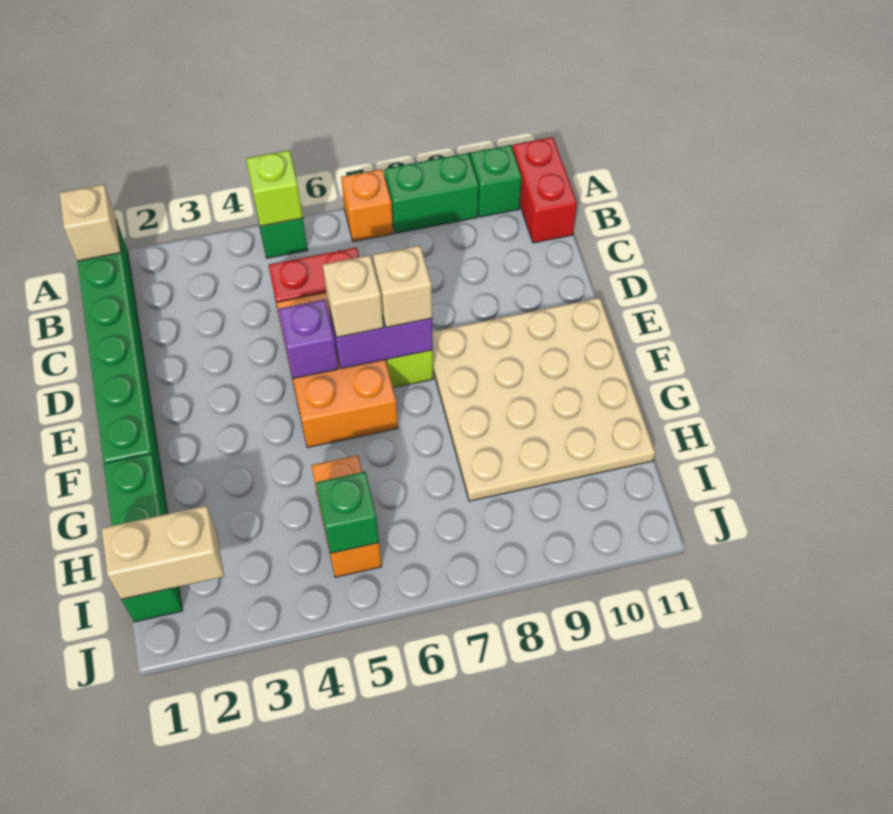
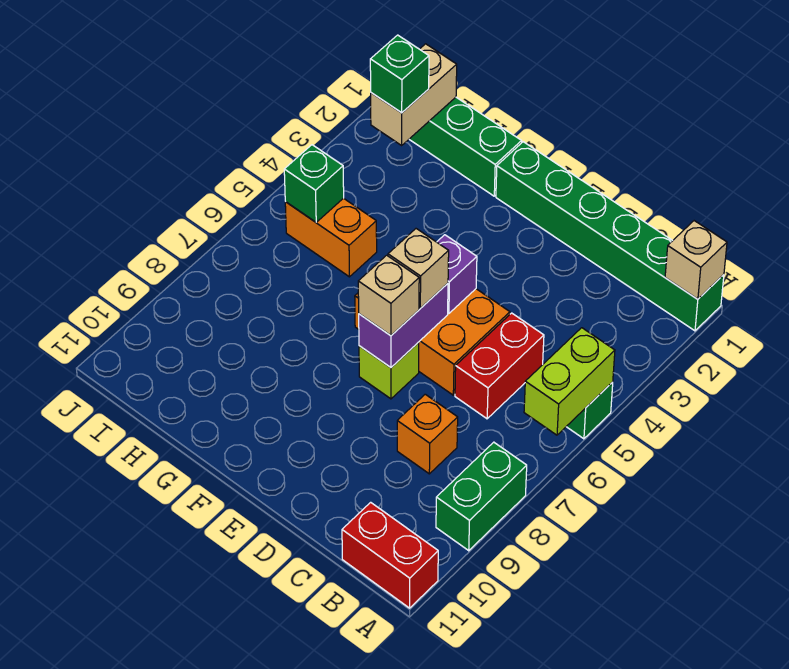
lime brick A5 level 2 -> lime brick A5:A6 level 2
orange brick A7 level 1 -> orange brick C8 level 1
green brick A10 level 1 -> green brick I2 level 3
tan plate E8:H11 level 1 -> none

